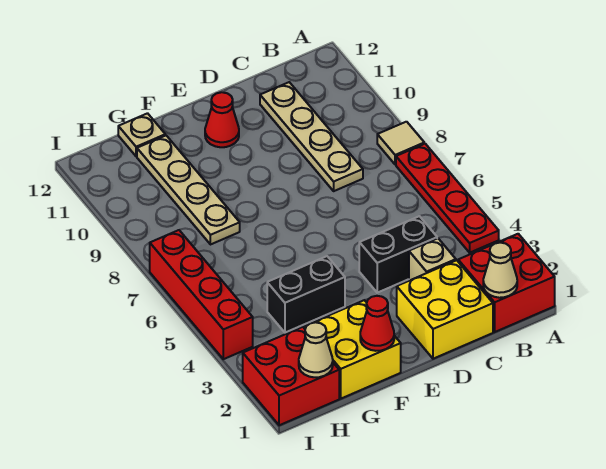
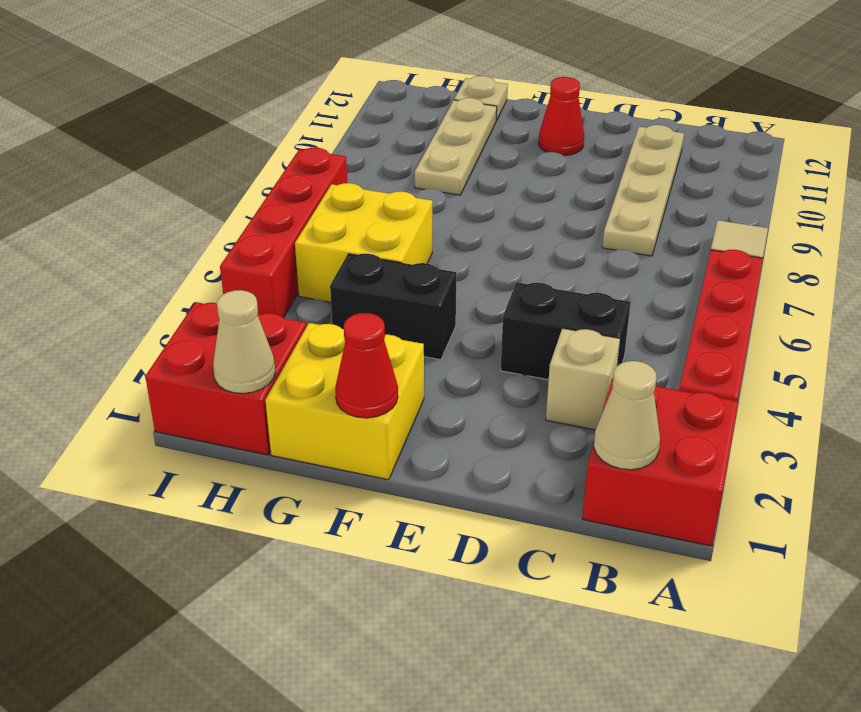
yellow brick C1:D2 level 1 -> yellow brick G5:H6 level 1
tan plate G8:G11 level 1 -> tan plate G9:G11 level 1

